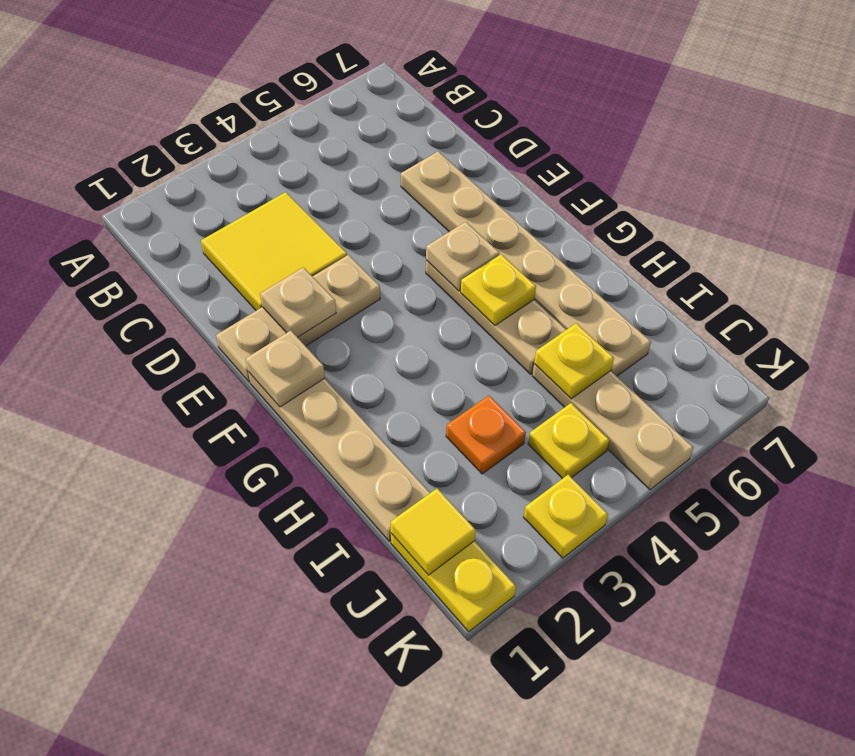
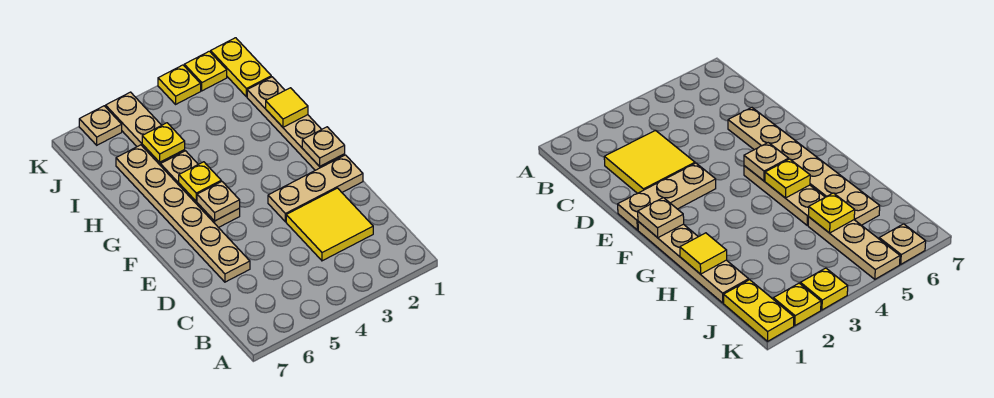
tan plate E2 level 2 -> tan plate K6 level 1
orange plate I3 level 1 -> none
yellow tile J1 level 2 -> yellow tile H1 level 2
yellow plate J4 level 1 -> yellow plate K2 level 1

